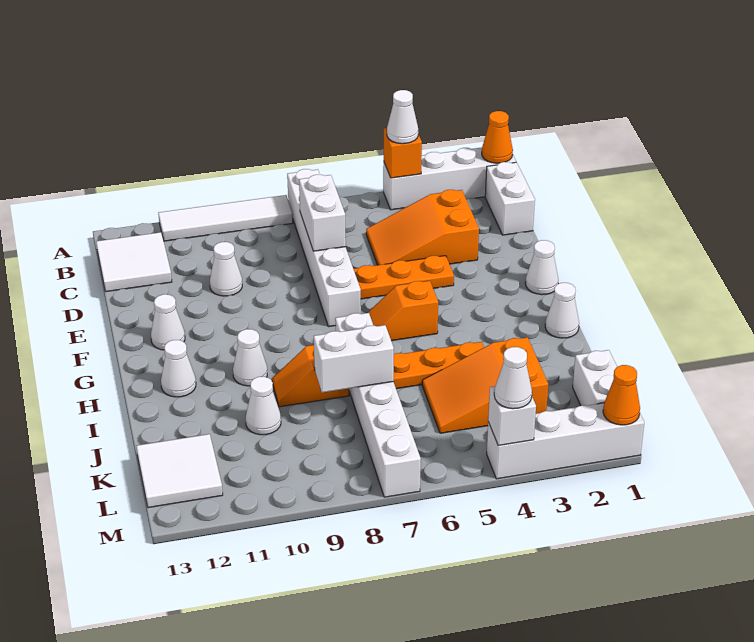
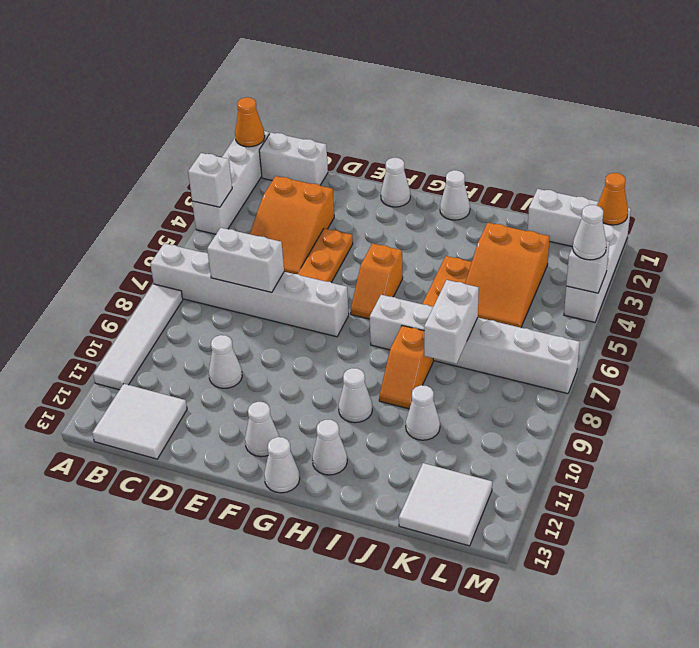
orange brick A4 level 2 -> white brick A4 level 2
white cone A4 level 3 -> white cone G13 level 1

